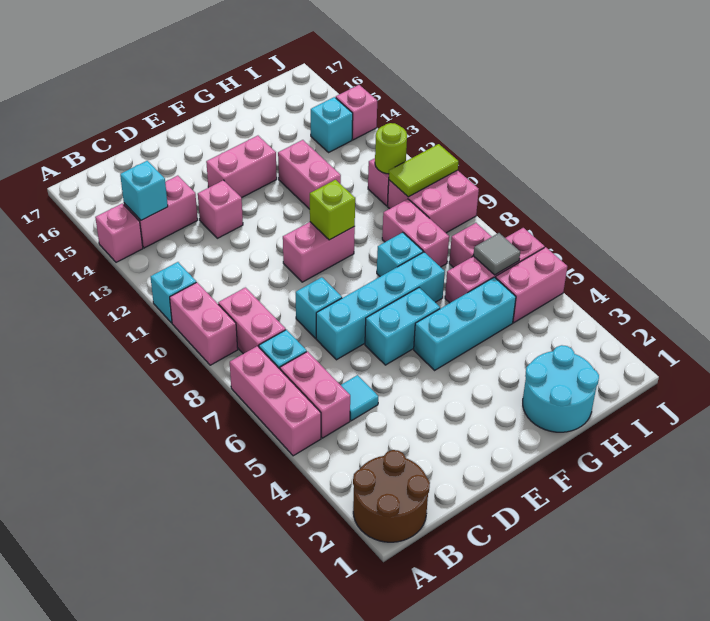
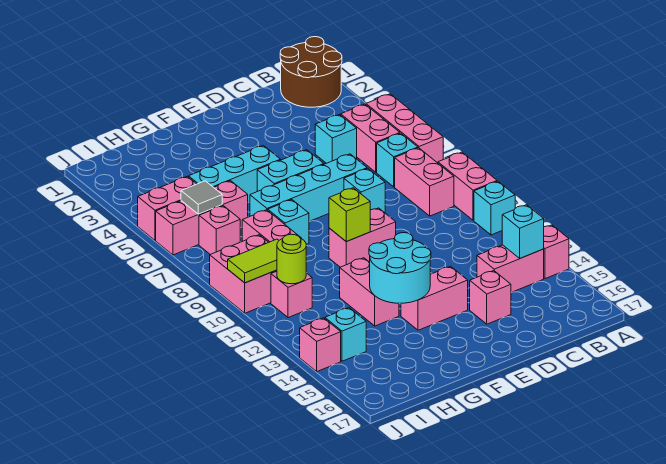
cyan tile C5 level 1 -> cyan brick C5 level 1
pink brick D13 level 1 -> pink brick D15 level 1
cyan round brick G1:H2 level 1 -> cyan round brick F13:G14 level 2

